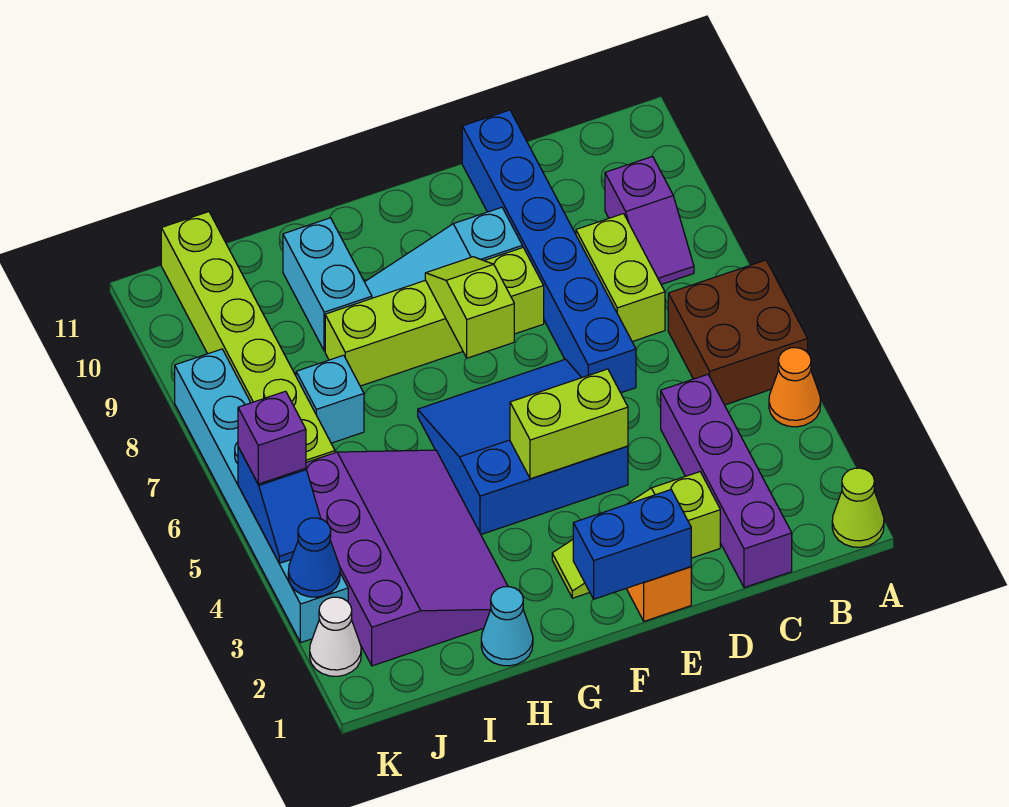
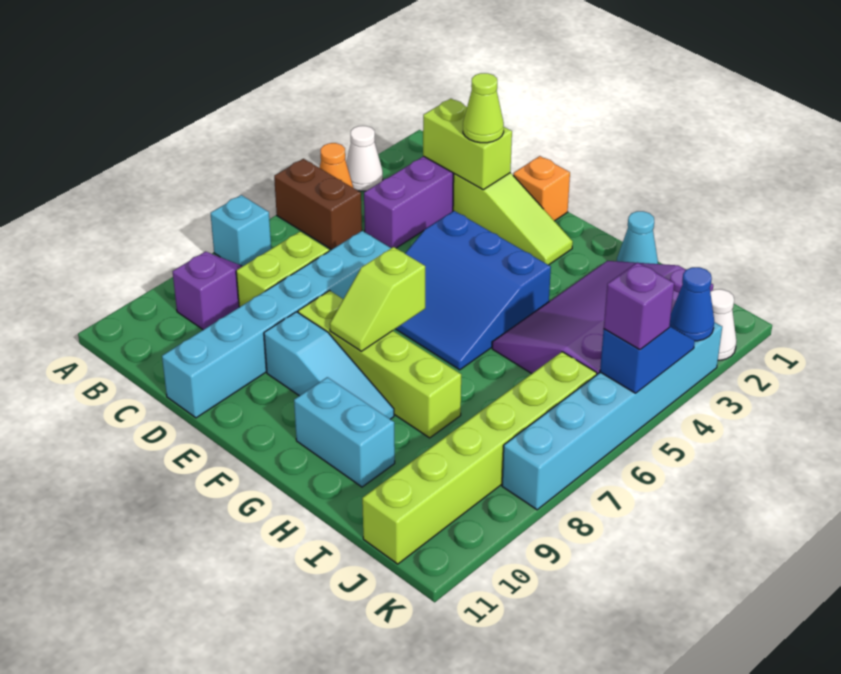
lime cone A1 level 1 -> lime cone D2 level 3
none -> white cone A3 level 1
brown brick A5:B6 level 1 -> brown brick A5:B5 level 1
blue brick D6:D11 level 1 -> cyan brick D6:D11 level 1
blue brick E1:F1 level 2 -> none
lime brick E4:F4 level 2 -> lime brick C2:D2 level 2
cyan brick H9:H10 level 1 -> cyan brick G10:H10 level 1
cyan brick I7 level 1 -> cyan brick A7 level 1

